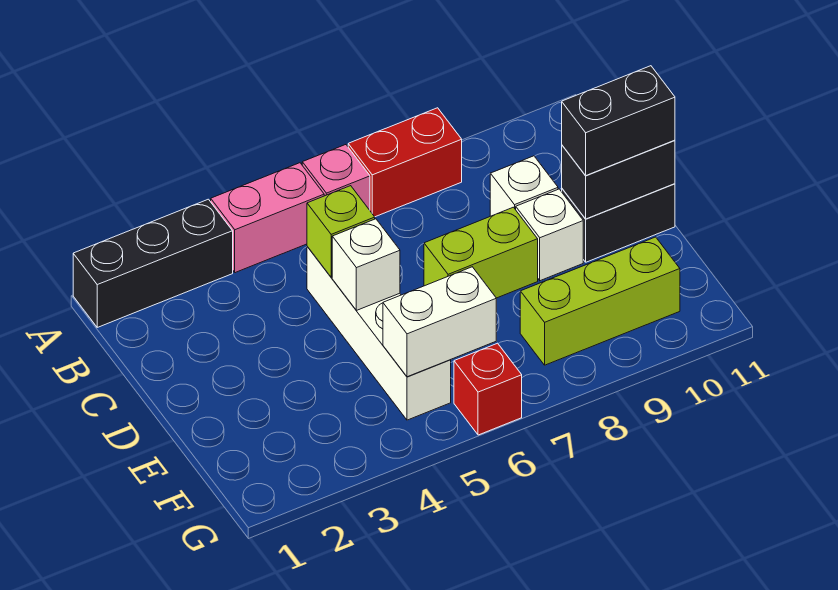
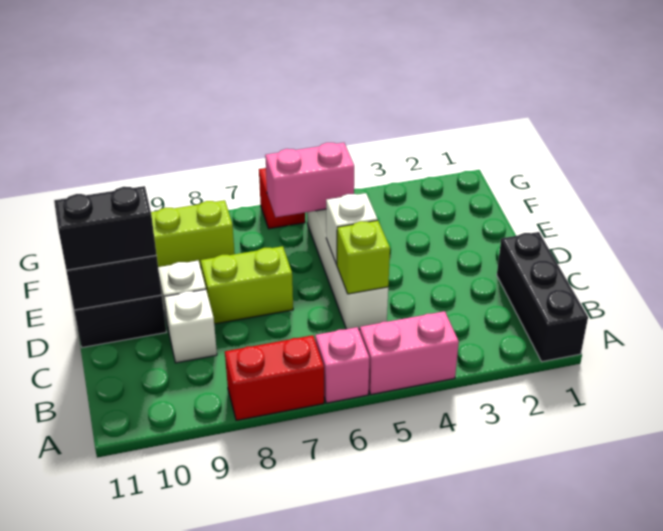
black brick A1:A3 level 1 -> black brick A1:C1 level 1
white brick F5:F6 level 2 -> pink brick F5:F6 level 2

